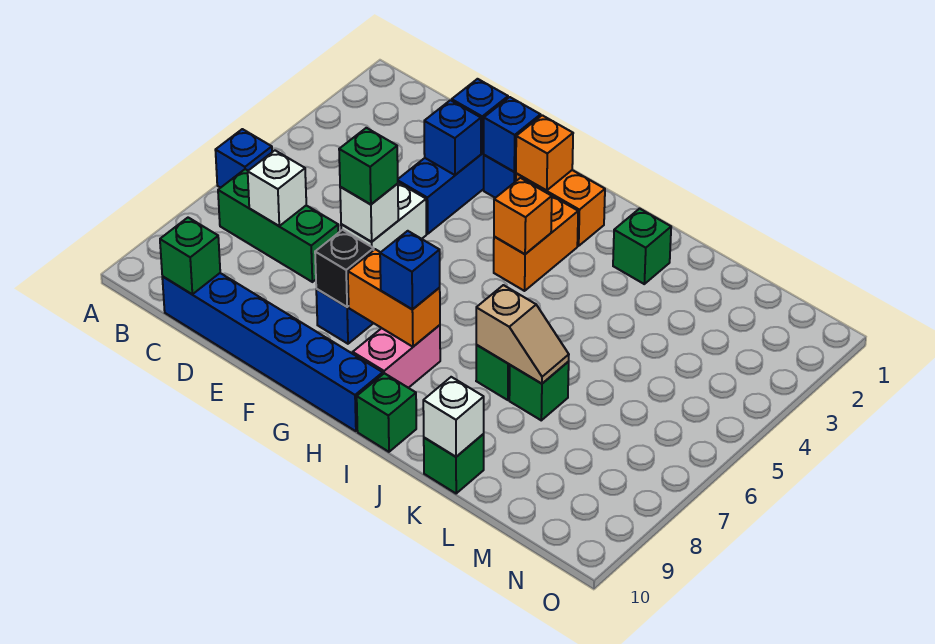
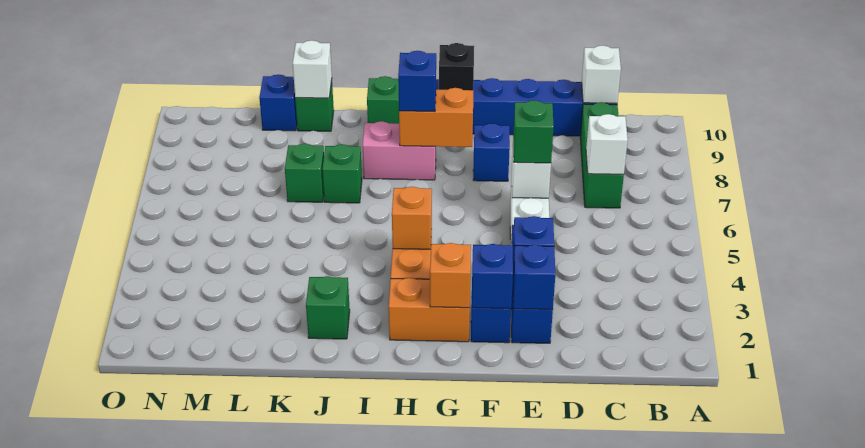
blue brick A6 level 1 -> blue brick L10 level 1
green brick B7:D7 level 1 -> green brick C7:C9 level 1
green brick C10 level 2 -> white brick C10 level 2
black brick F8 level 2 -> black brick G10 level 2
pink brick H8:H9 level 1 -> pink brick H8:I8 level 1
tan slope J7:K7 level 2 top J -> none

